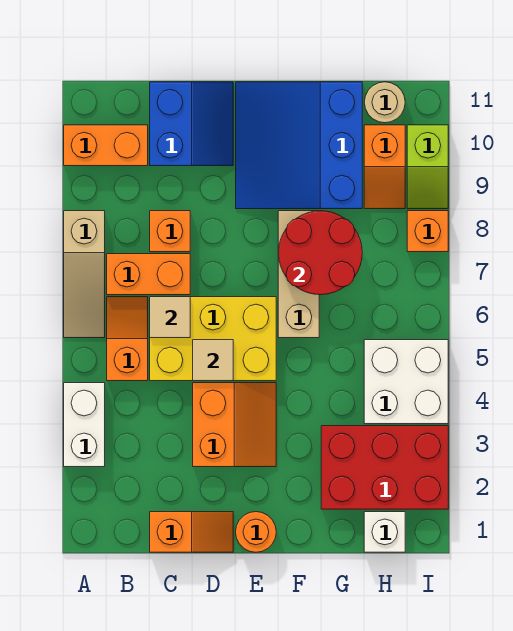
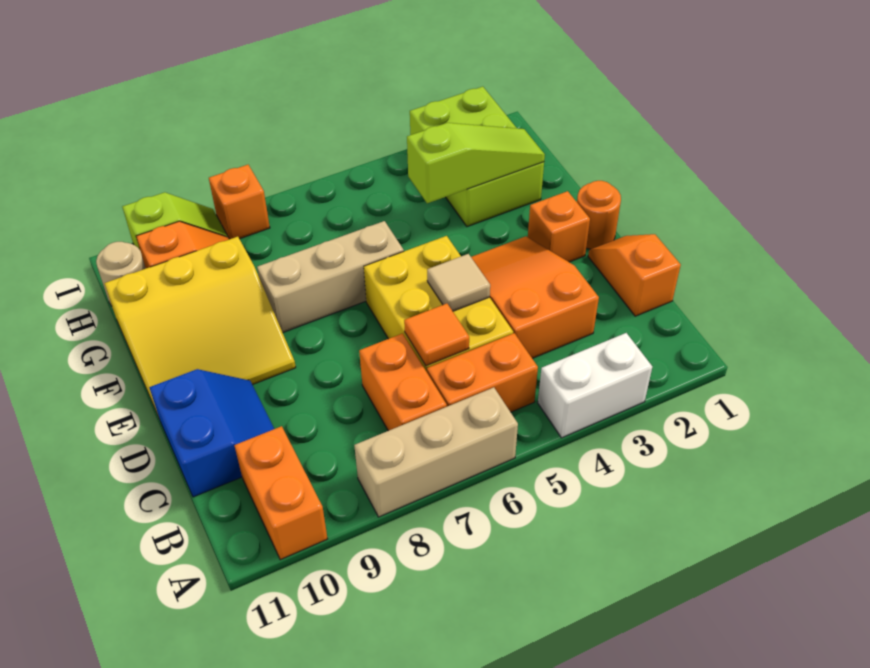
tan slope A6:A8 level 1 top 8 -> tan brick A6:A8 level 1
orange slope B5:B6 level 1 top 5 -> orange brick B5:B6 level 1
tan tile C6 level 2 -> orange tile C6 level 2
orange brick C8 level 1 -> orange brick E2 level 1
blue slope C10:D11 level 1 top C -> blue slope C10:D11 level 1 top 11
orange slope D3:E4 level 1 top D -> orange slope C3:E4 level 1 top C
blue slope E9:G11 level 1 top G -> yellow slope E9:G11 level 1 top G
red round brick F7:G8 level 2 -> none
red brick G2:I3 level 1 -> lime brick G2:I3 level 1
none -> lime slope G2:G4 level 2 top 4
white brick H1 level 1 -> none
white brick H4:I5 level 1 -> none

